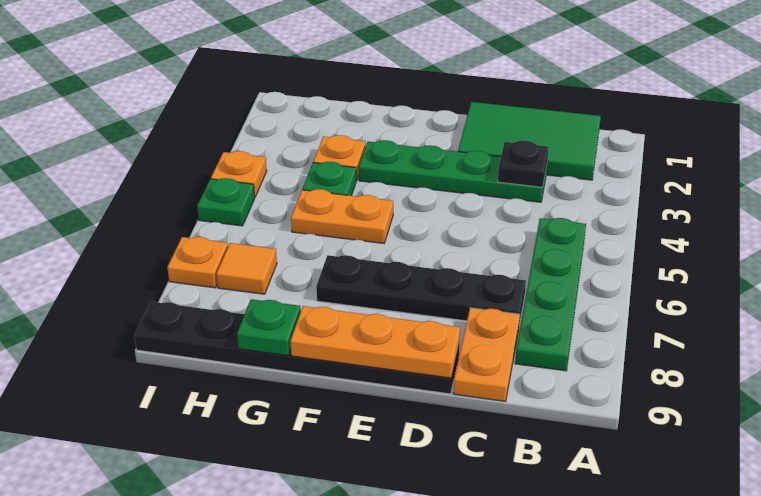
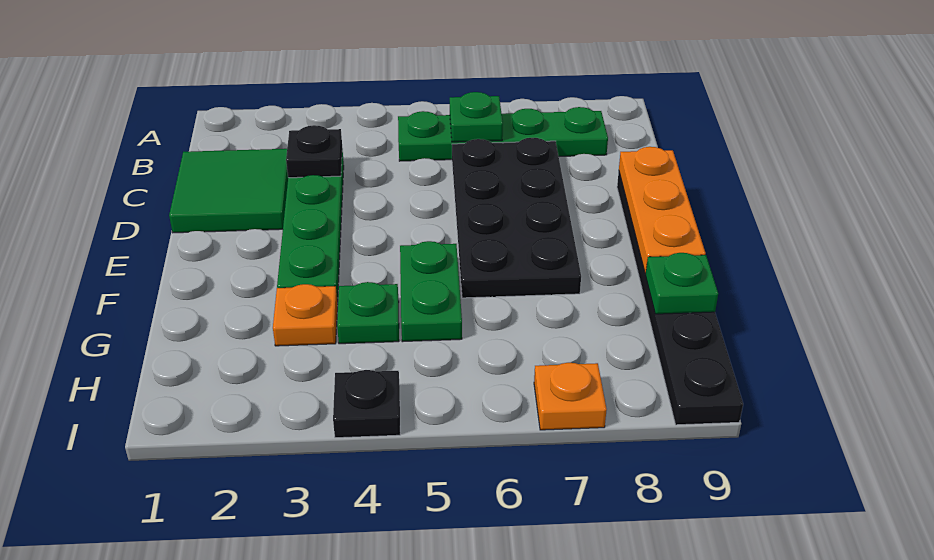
green tile B1:D2 level 1 -> green tile C1:D2 level 1
black plate C7:F7 level 1 -> black plate C6:F7 level 1
orange plate C8:C9 level 1 -> none
orange plate F5:G5 level 1 -> green plate F5:G5 level 1
orange tile H7 level 1 -> none
orange plate I4 level 1 -> black plate I4 level 1
green plate I5 level 1 -> green plate B6 level 2

